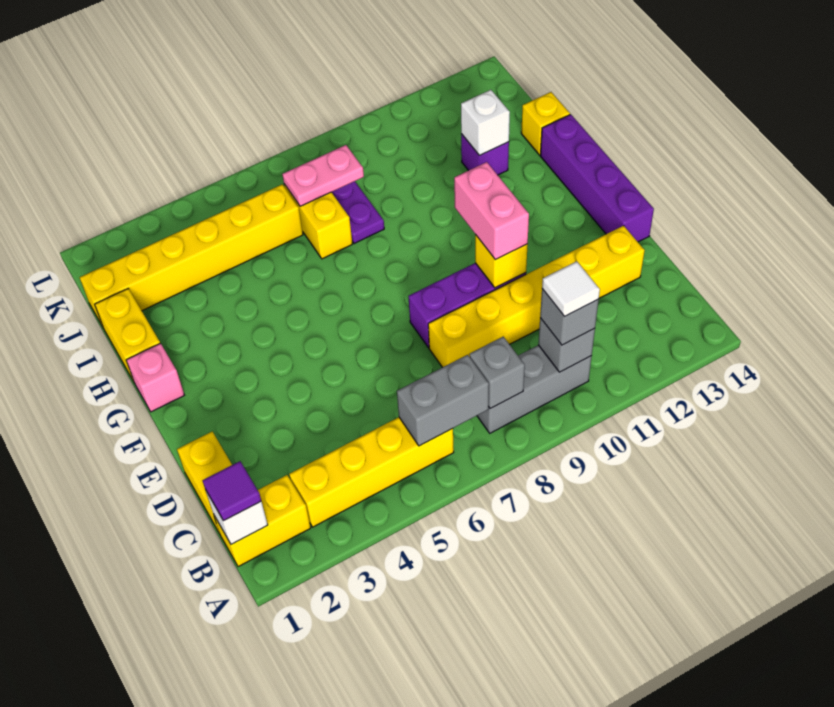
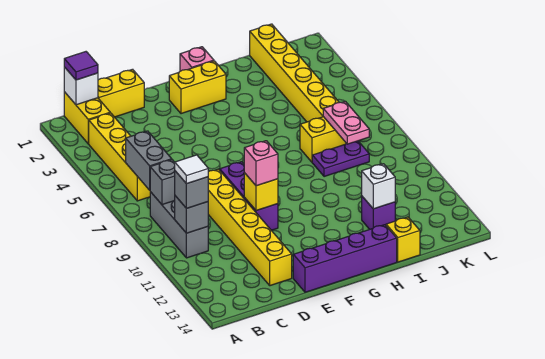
pink brick E10:F10 level 3 -> pink brick E10 level 3
yellow brick H1:I1 level 1 -> yellow brick F2:G2 level 1

